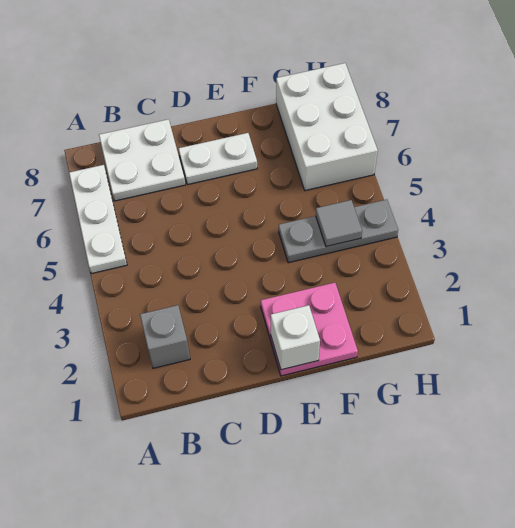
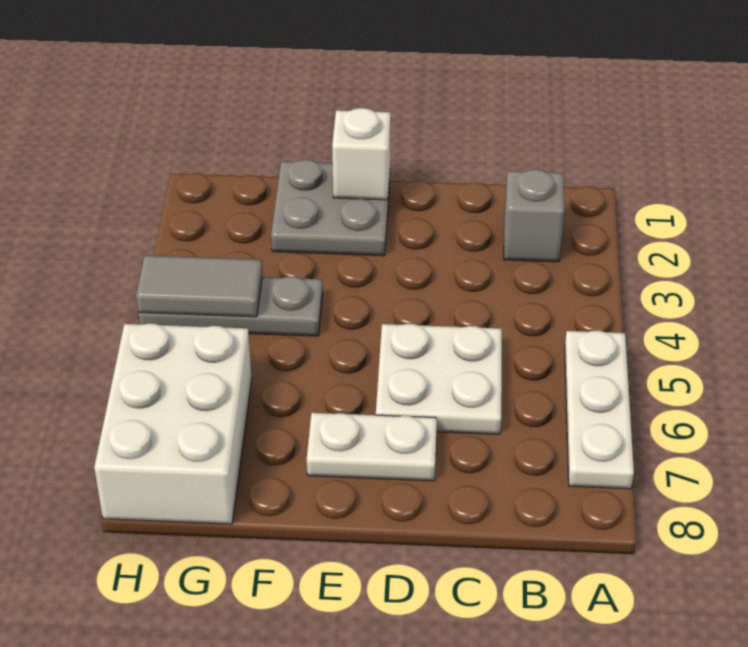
white plate B7:C8 level 1 -> white plate C5:D6 level 1
pink plate E1:F2 level 1 -> grey plate E1:F2 level 1
grey tile G4 level 2 -> grey tile G4:H4 level 2

